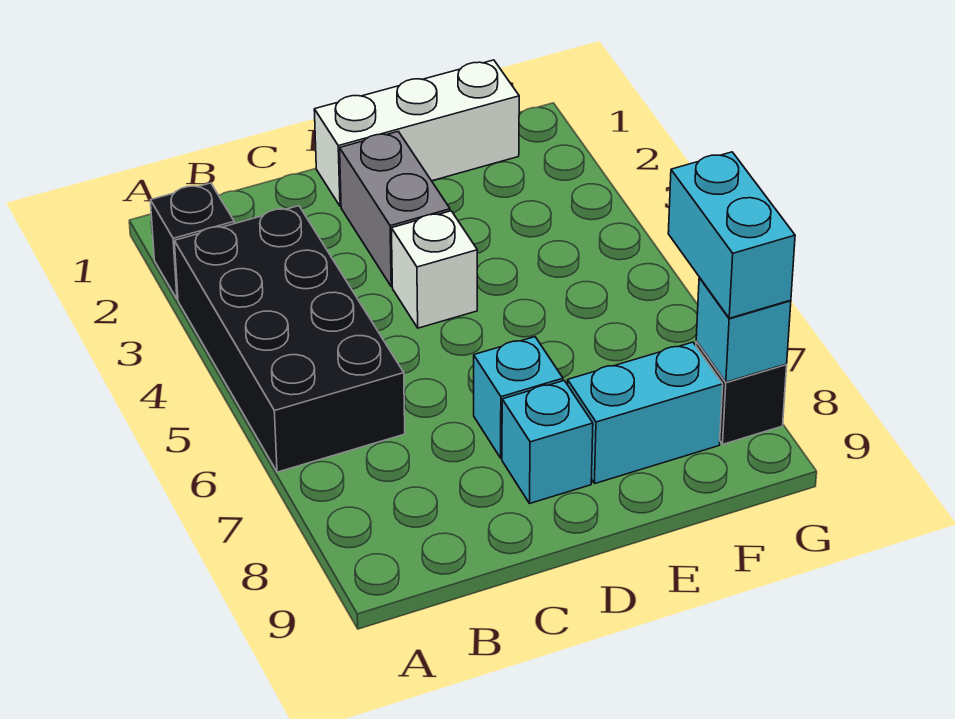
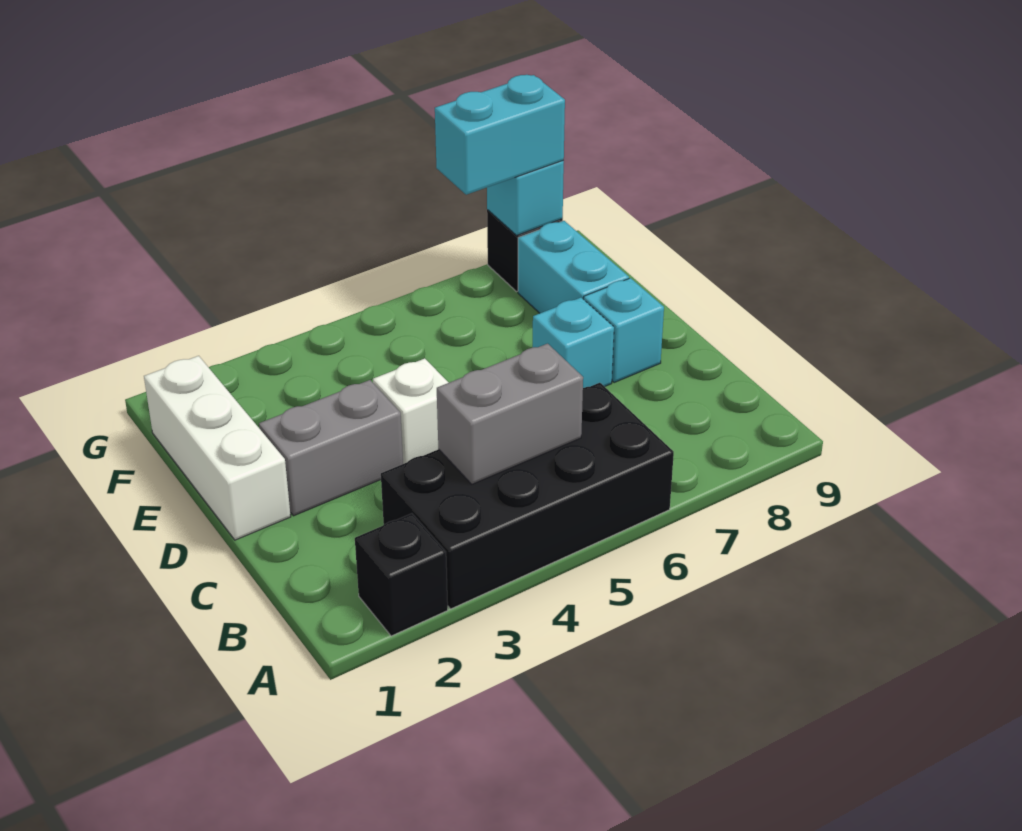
none -> grey brick B4:B5 level 2

